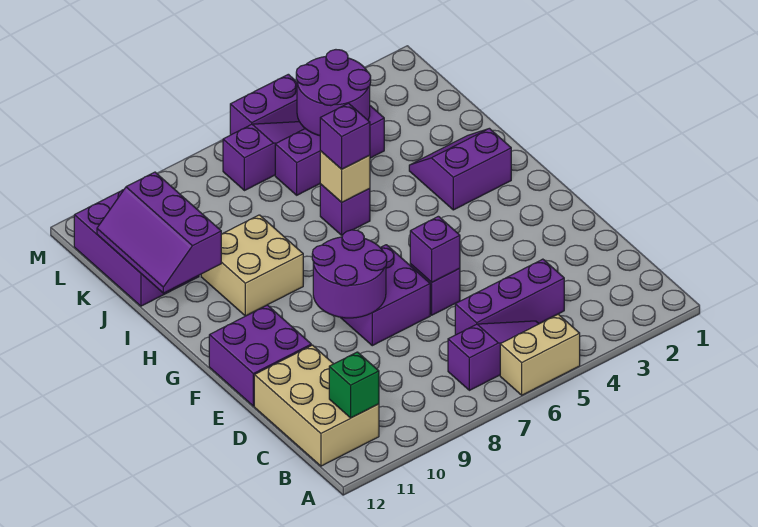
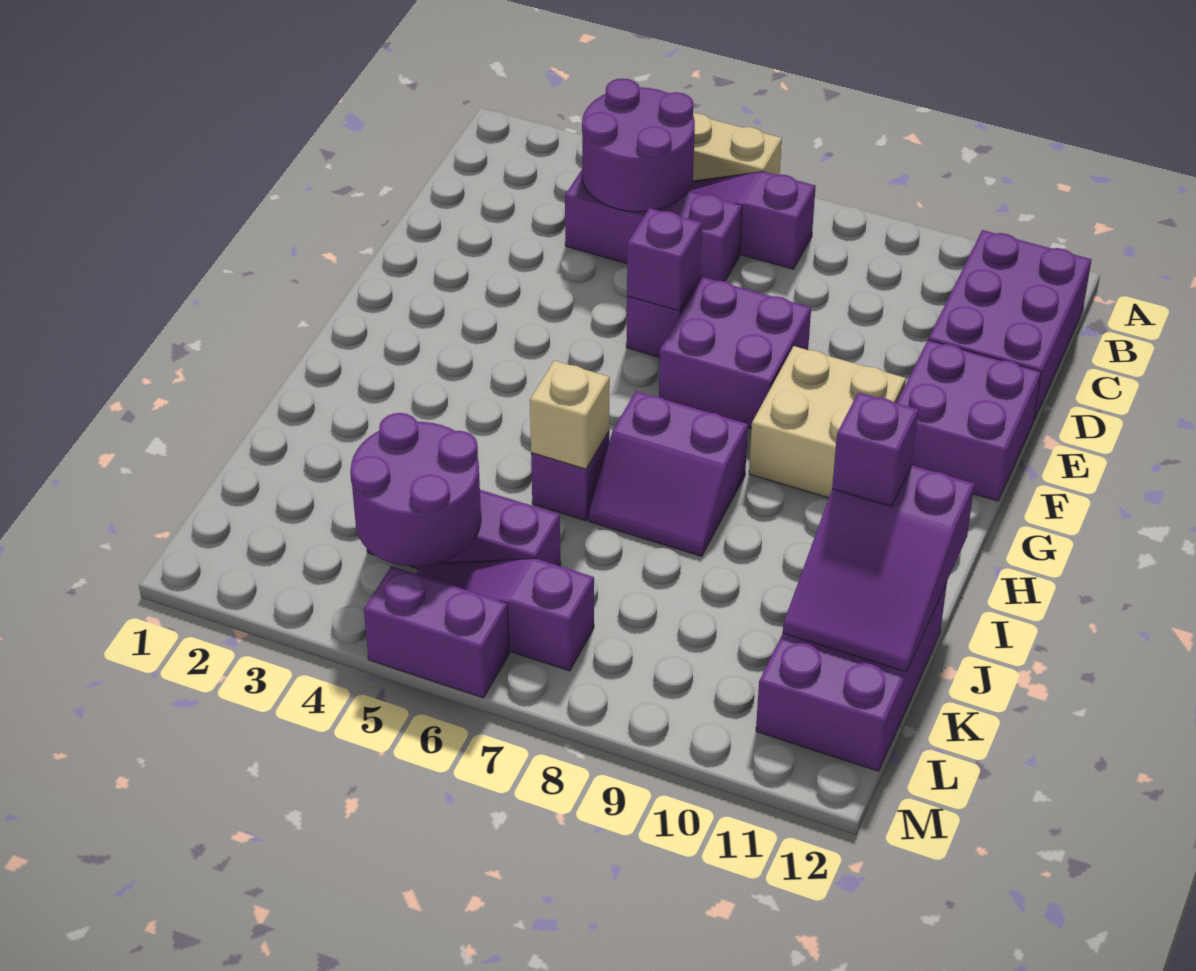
tan brick B11:D12 level 1 -> purple brick B11:D12 level 1
green brick B11 level 2 -> none
purple round brick E8:F9 level 2 -> purple round brick B4:C5 level 2
purple slope H2:I3 level 1 top H -> purple slope H7:I8 level 1 top H
tan brick H9:I10 level 1 -> tan brick F9:G10 level 1
purple brick I6 level 3 -> purple brick I11 level 3
purple slope I11:K12 level 2 top 11 -> purple slope I11:K12 level 2 top I

